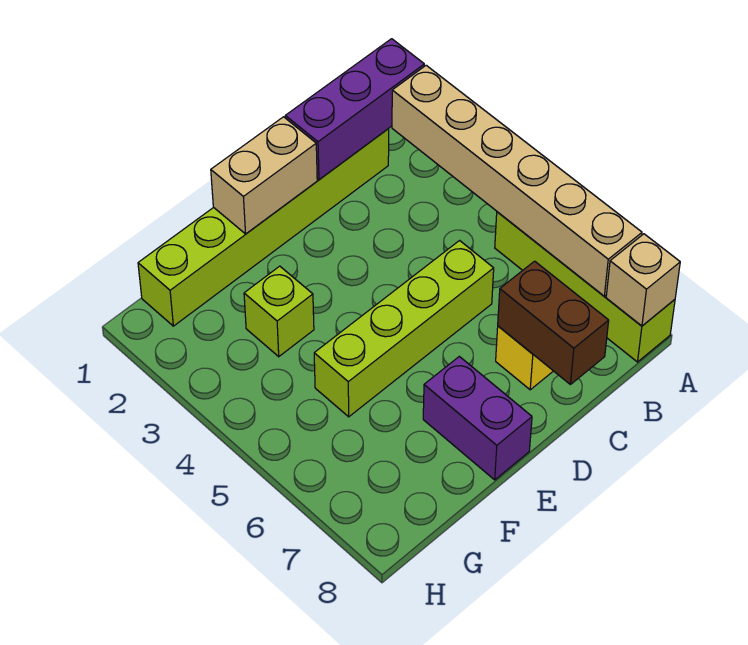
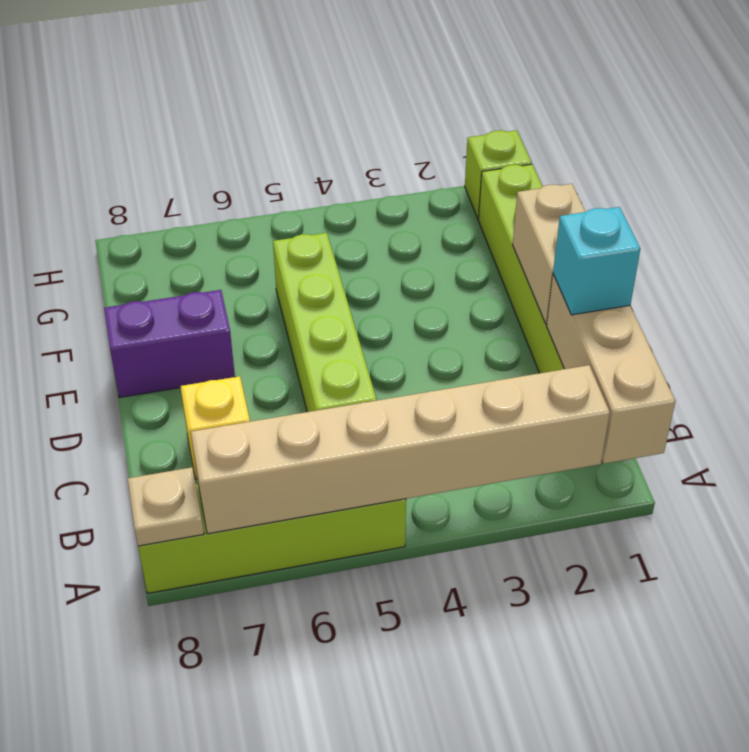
purple brick A1:C1 level 2 -> tan brick A1:C1 level 2
tan brick A8 level 2 -> tan plate A8 level 2
none -> cyan brick C1 level 3
brown brick C7:C8 level 2 -> none
lime brick F3 level 1 -> lime brick H1 level 1

